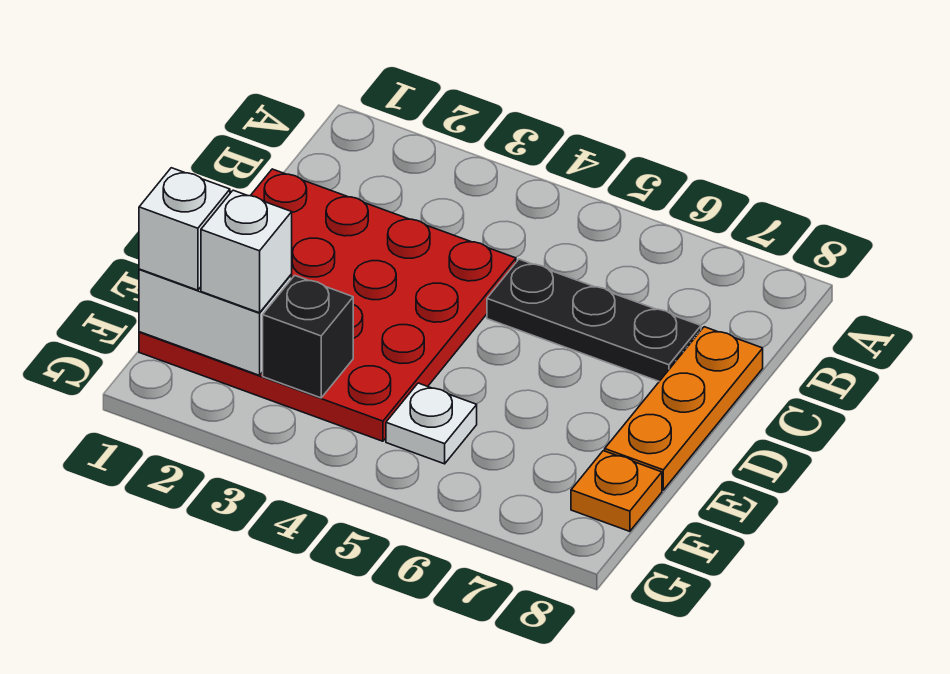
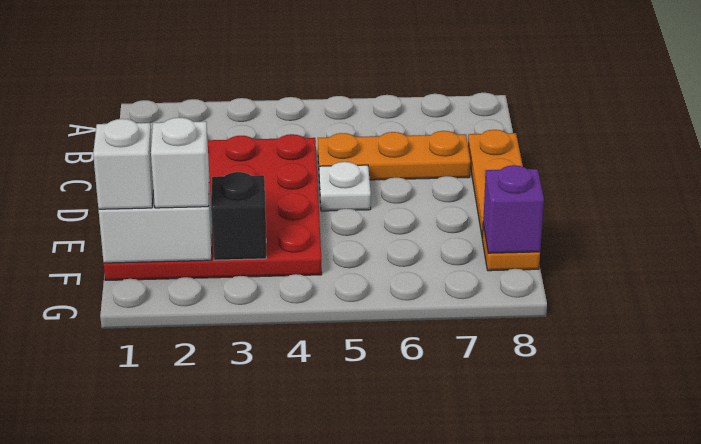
black plate C5:C7 level 1 -> orange plate C5:C7 level 1
white plate F5 level 1 -> white plate D5 level 1
none -> purple brick F8 level 2

